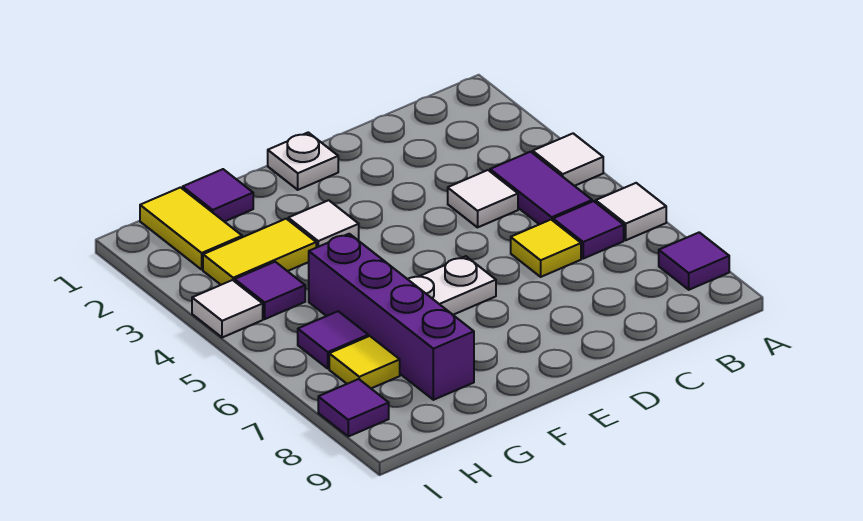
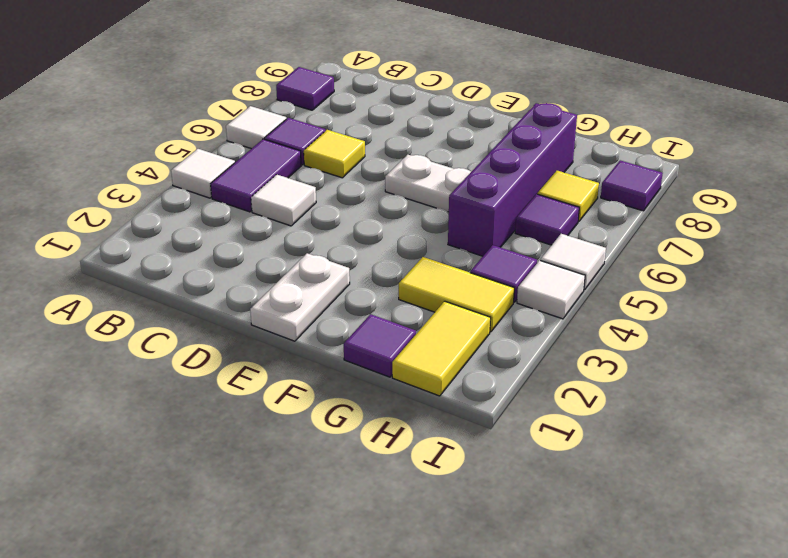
white plate E1 level 1 -> white plate E1:E2 level 1
white tile F3 level 1 -> white tile I5 level 1

